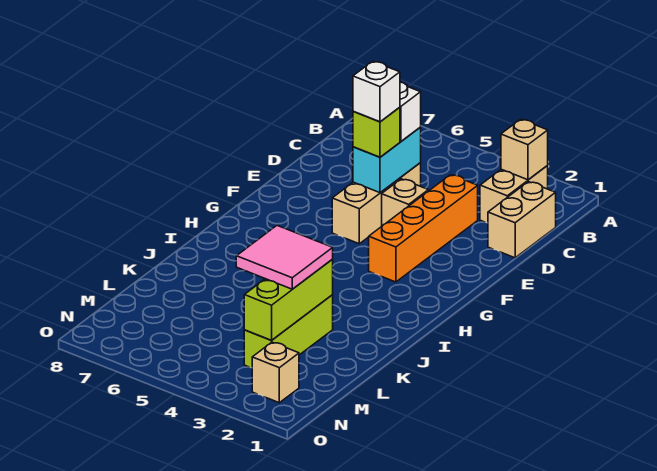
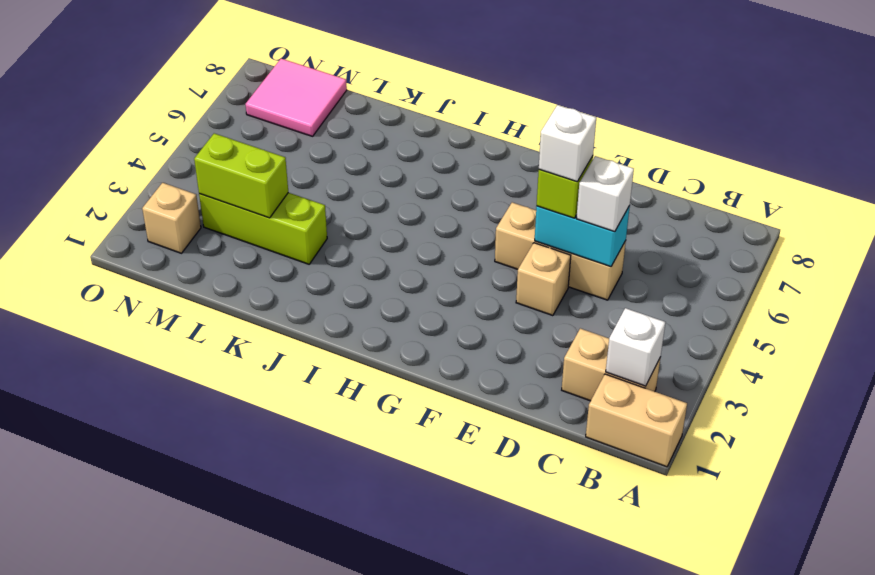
tan brick B2 level 2 -> white brick B2 level 2
tan brick C1:D1 level 1 -> tan brick A1:B1 level 1
orange brick D3:G3 level 1 -> none
lime brick K3:M3 level 2 -> lime brick L3:M3 level 2
pink tile K3:L4 level 3 -> pink tile M7:N8 level 1

